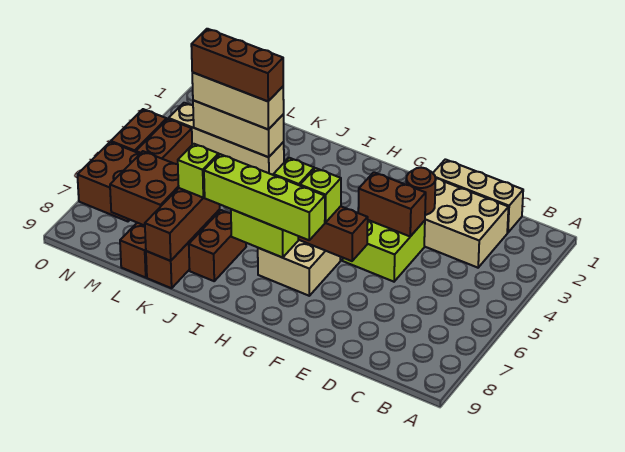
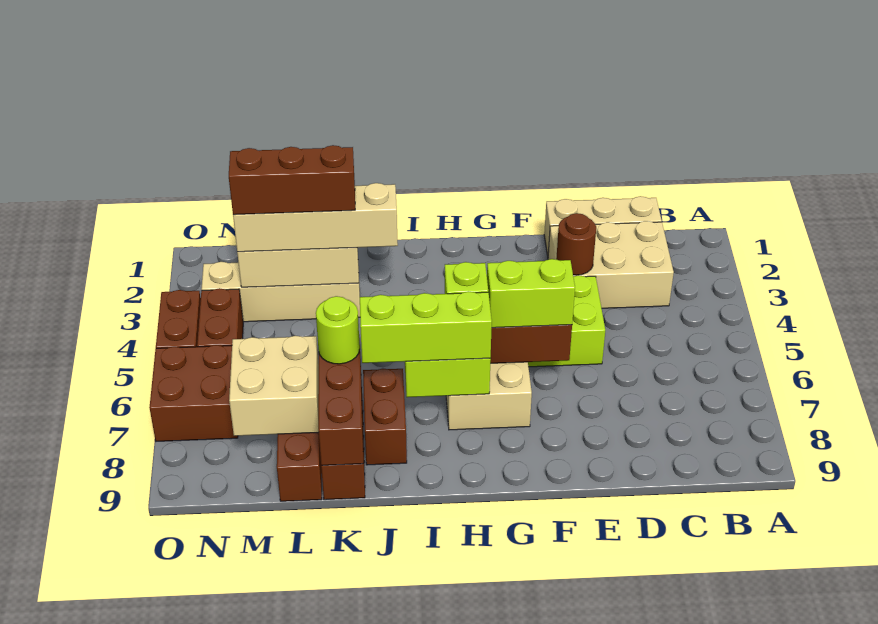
brown brick E4:F4 level 2 -> none
lime brick G6 level 3 -> lime brick F6:G6 level 3
lime brick G7:J7 level 3 -> lime brick H7:J7 level 3
tan brick K3:M3 level 3 -> tan brick J3:M3 level 3
lime brick K7 level 3 -> lime round brick K7 level 3
brown brick L7:M8 level 2 -> tan brick L7:M8 level 2

